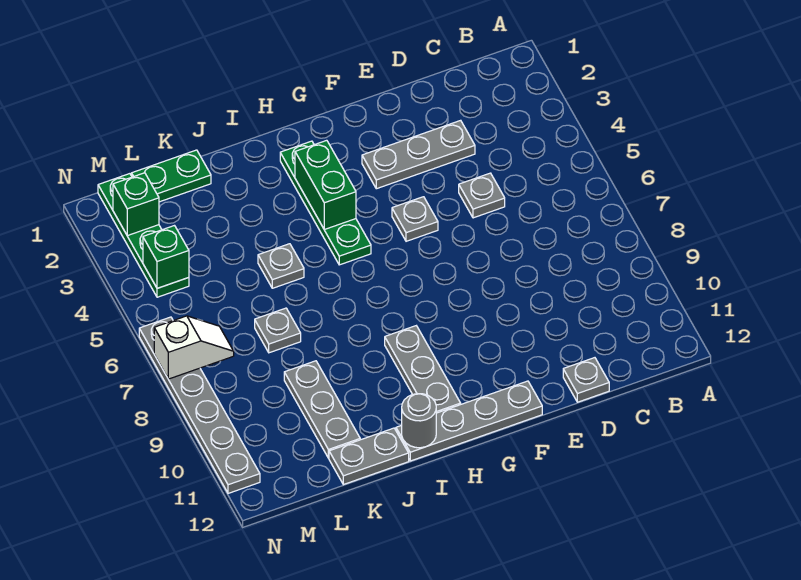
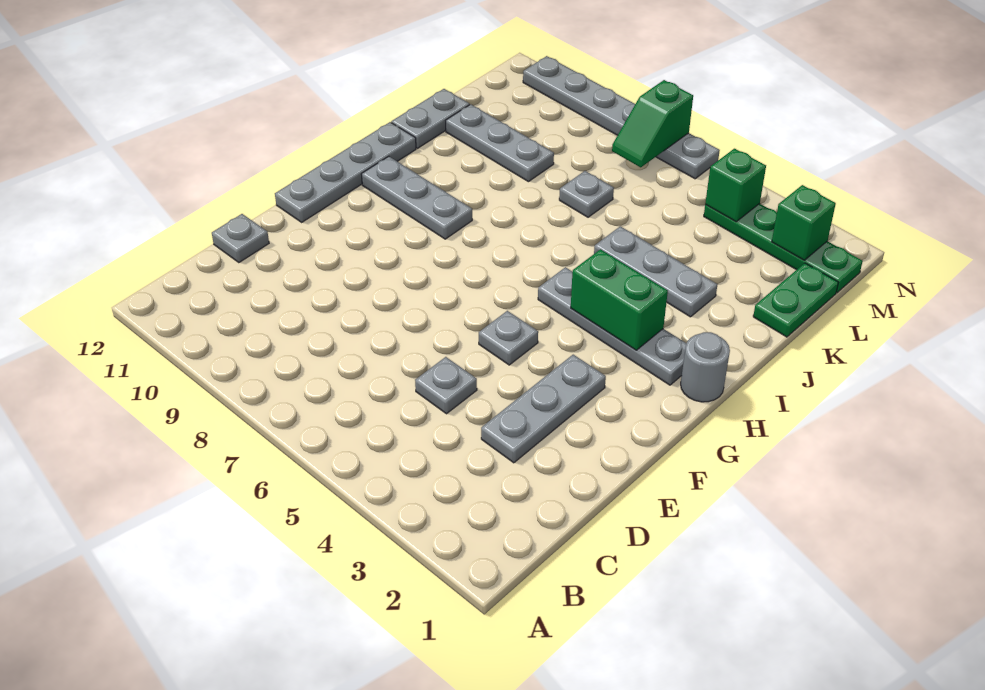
green plate H2:H5 level 1 -> grey plate H2:H5 level 1
grey round brick I12 level 2 -> grey round brick H1 level 1
grey plate J5 level 1 -> grey plate J3:J5 level 1
white slope M7:N7 level 2 top N -> green slope M7:N7 level 2 top N

